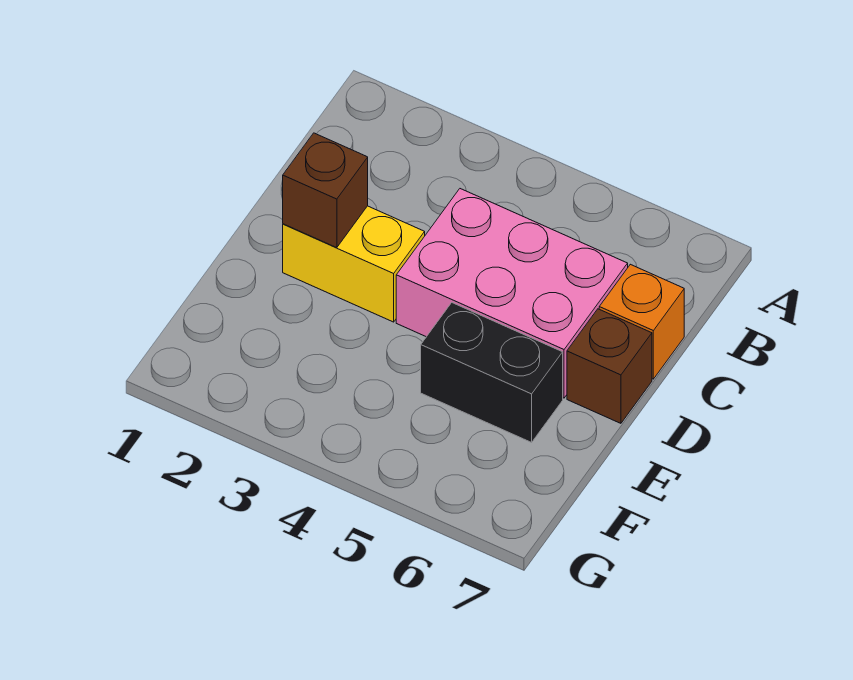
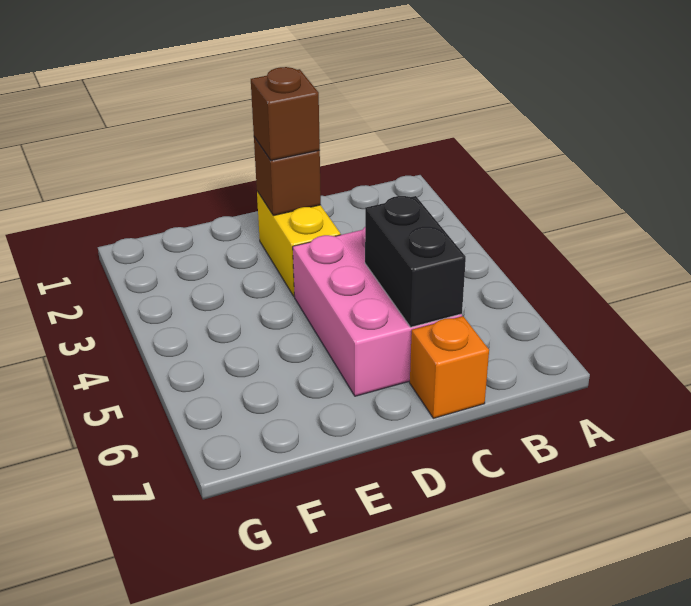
brown brick D7 level 1 -> brown brick D2 level 3
black brick E5:E6 level 1 -> black brick C5:C6 level 2

